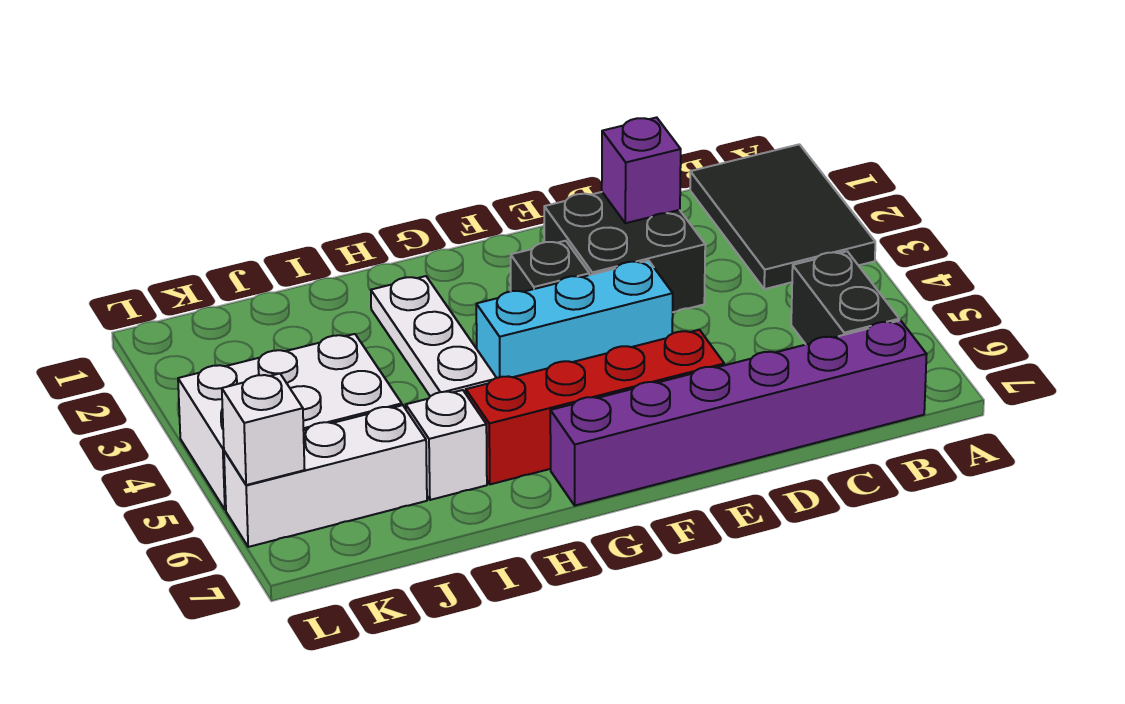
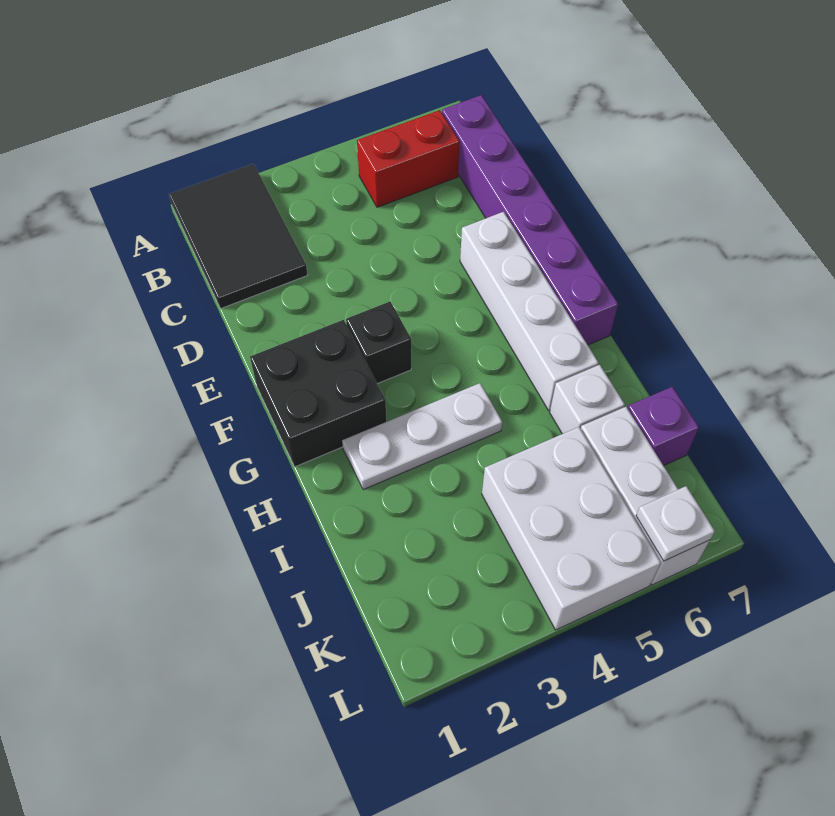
black tile A1:B3 level 1 -> black tile A1:C2 level 1
black brick B5:B6 level 1 -> red brick B5:B6 level 1
black brick D2:E3 level 1 -> black brick F1:G2 level 1
purple brick D2 level 2 -> purple brick J7 level 1
cyan brick E4:G4 level 1 -> none
red brick E6:H6 level 1 -> white brick E6:H6 level 1
white brick L6 level 2 -> white plate L6 level 2

